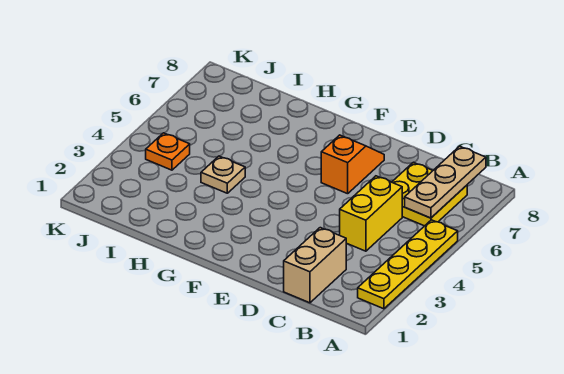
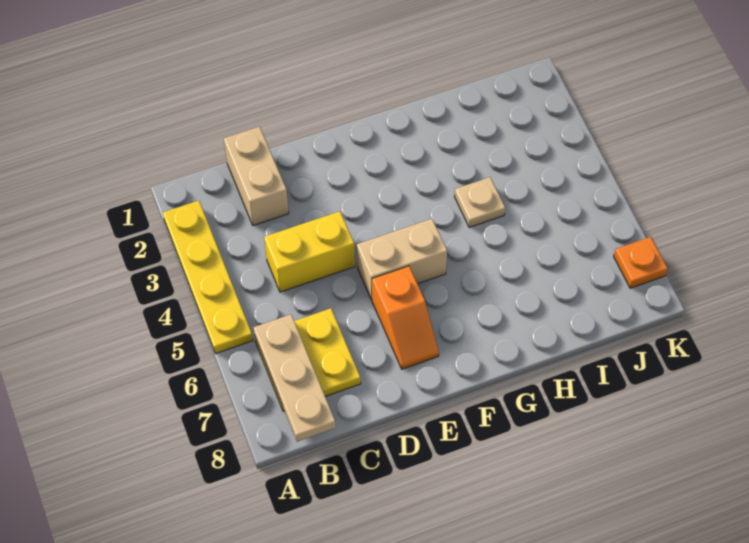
yellow brick C4:C5 level 1 -> yellow brick C4:D4 level 1
none -> tan brick E5:F5 level 1
orange plate J4 level 1 -> orange plate K7 level 1

